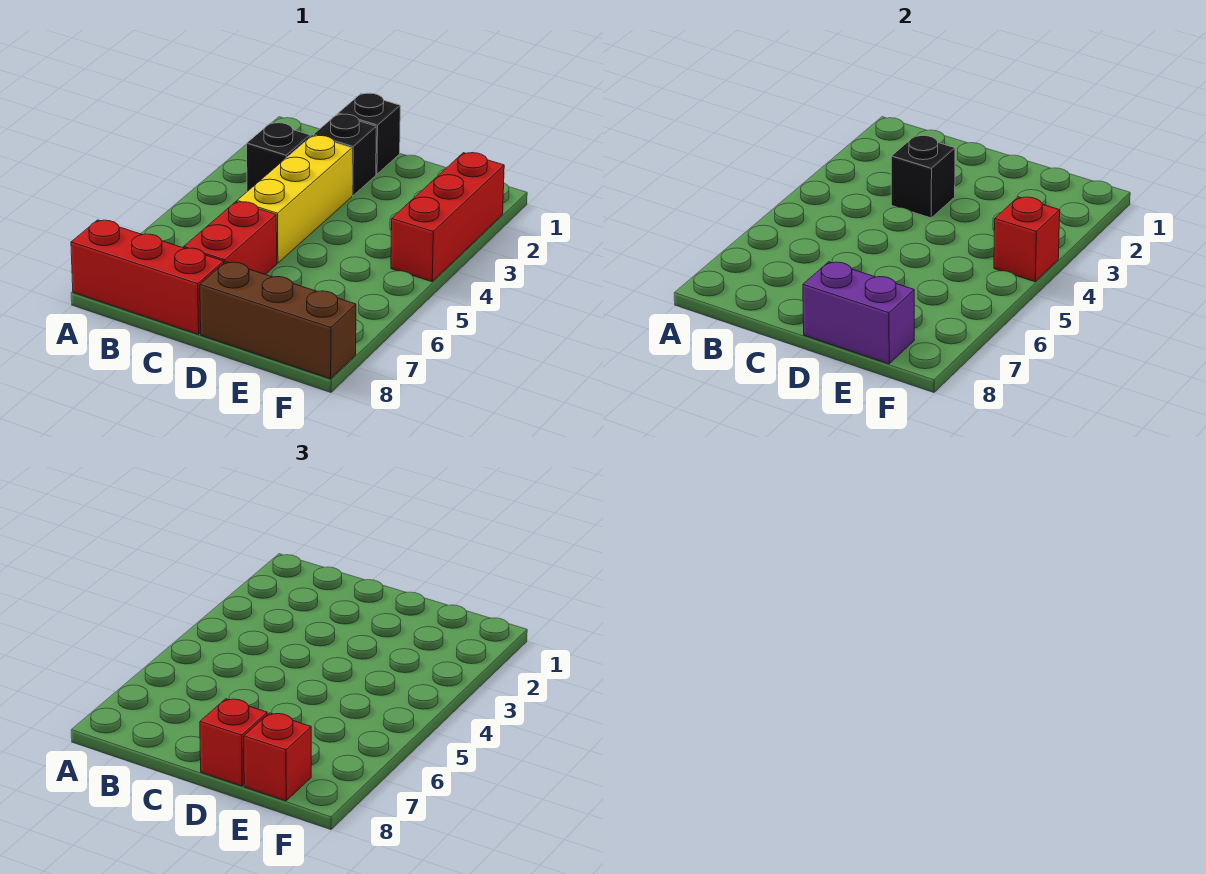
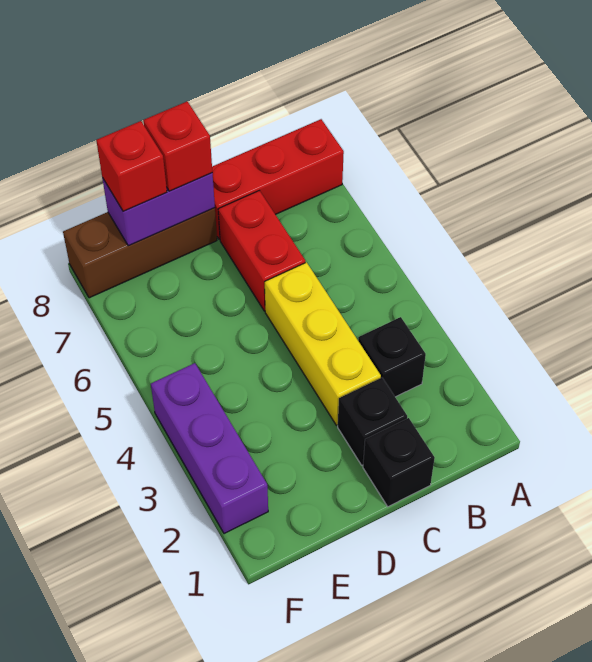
black brick C3 level 2 -> none
red brick F2:F4 level 1 -> purple brick F2:F4 level 1
red brick F4 level 2 -> none

